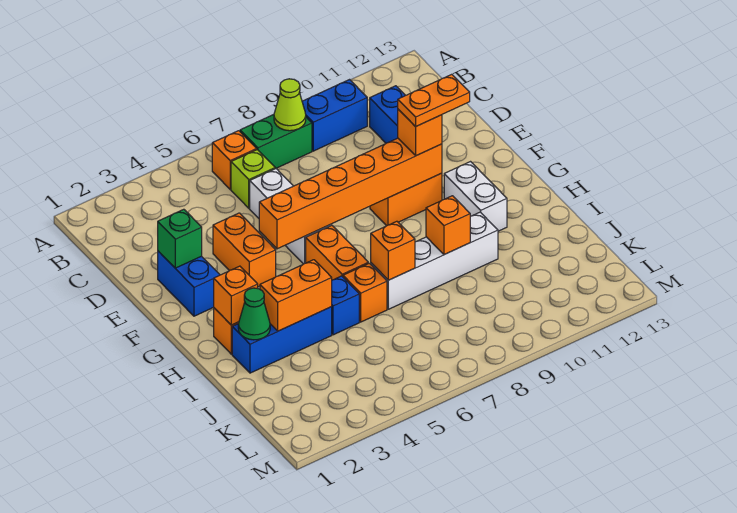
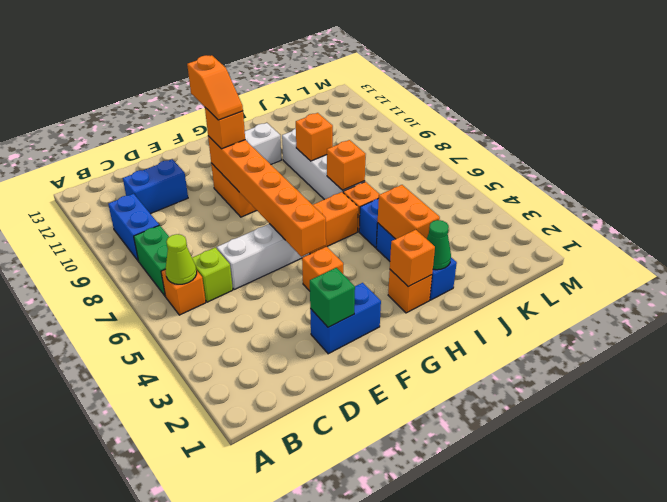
lime cone B8 level 2 -> lime cone B6 level 2
orange brick E4:F4 level 1 -> orange brick F4 level 1
orange plate F10:F11 level 4 -> orange slope F10:F11 level 4 top 11

